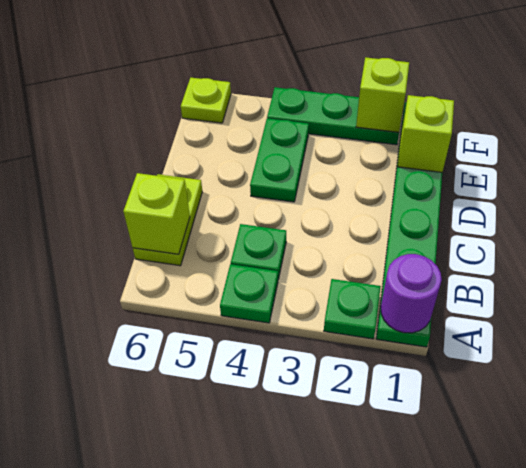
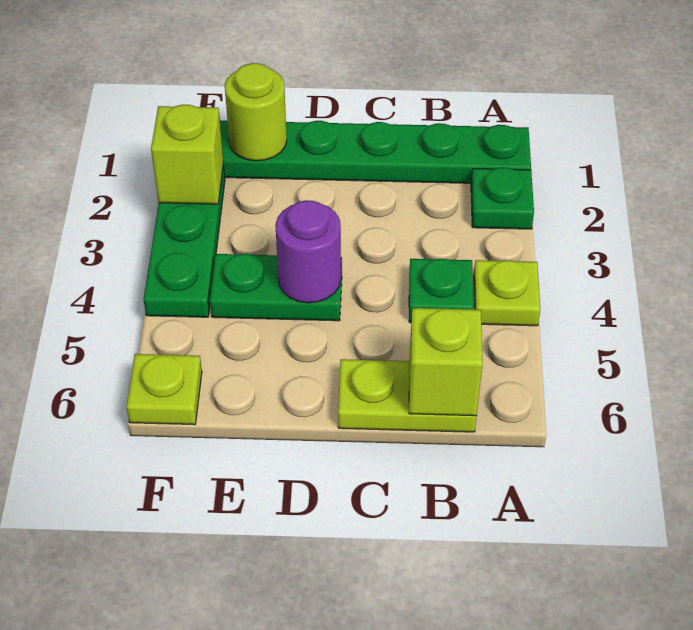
purple round brick A1 level 2 -> purple round brick D4 level 2
green plate A4 level 1 -> lime plate A4 level 1
lime brick E1 level 2 -> lime round brick E1 level 2

